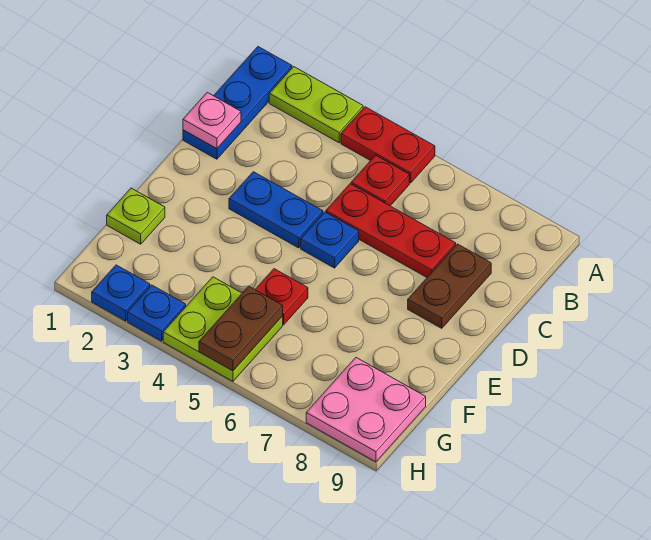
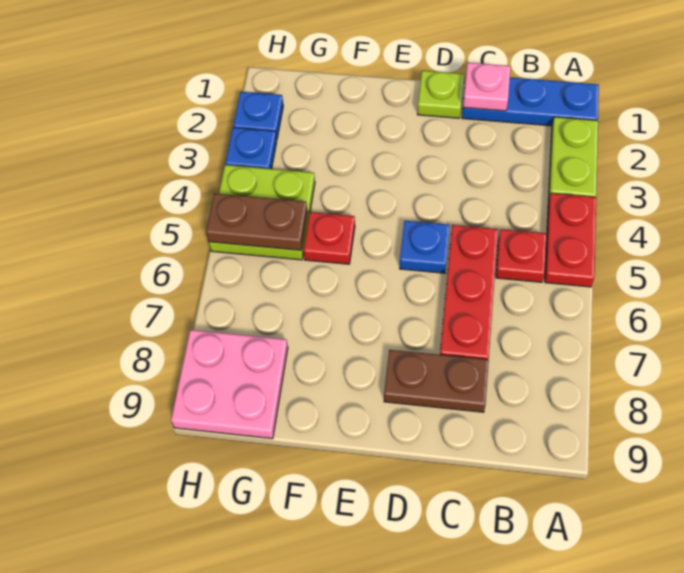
blue plate D3:D4 level 1 -> none
lime plate F1 level 1 -> lime plate D1 level 1

